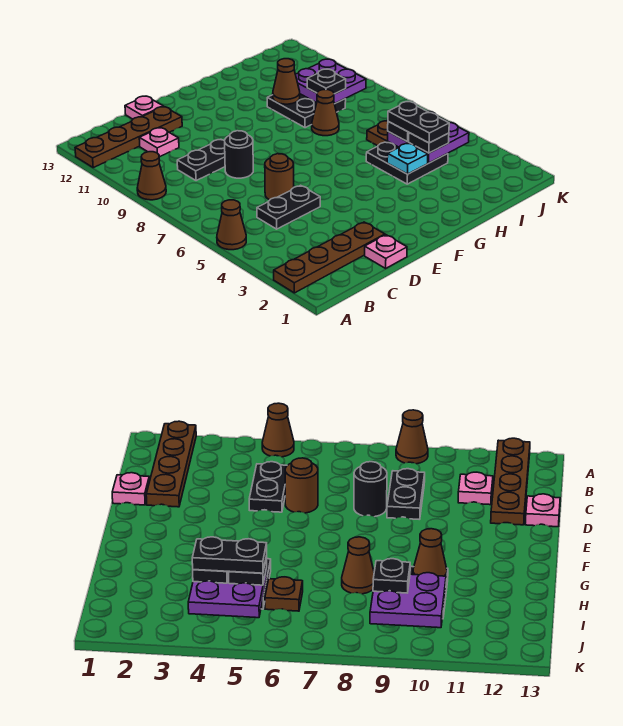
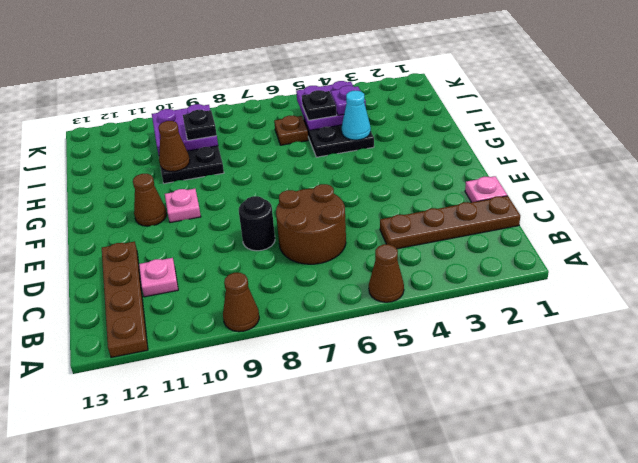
brown plate A2:D2 level 1 -> brown plate C1:C4 level 1
black plate C5:D5 level 1 -> none
black plate C9:D9 level 1 -> none
brown round brick D6 level 1 -> brown round brick C6:D7 level 1
pink plate D13 level 1 -> pink plate F10 level 1
cyan plate H4 level 2 -> cyan cone H4 level 2
brown cone H8 level 1 -> brown cone F11 level 1
black plate I4 level 3 -> purple plate I4 level 3
black plate I4:I5 level 4 -> none

